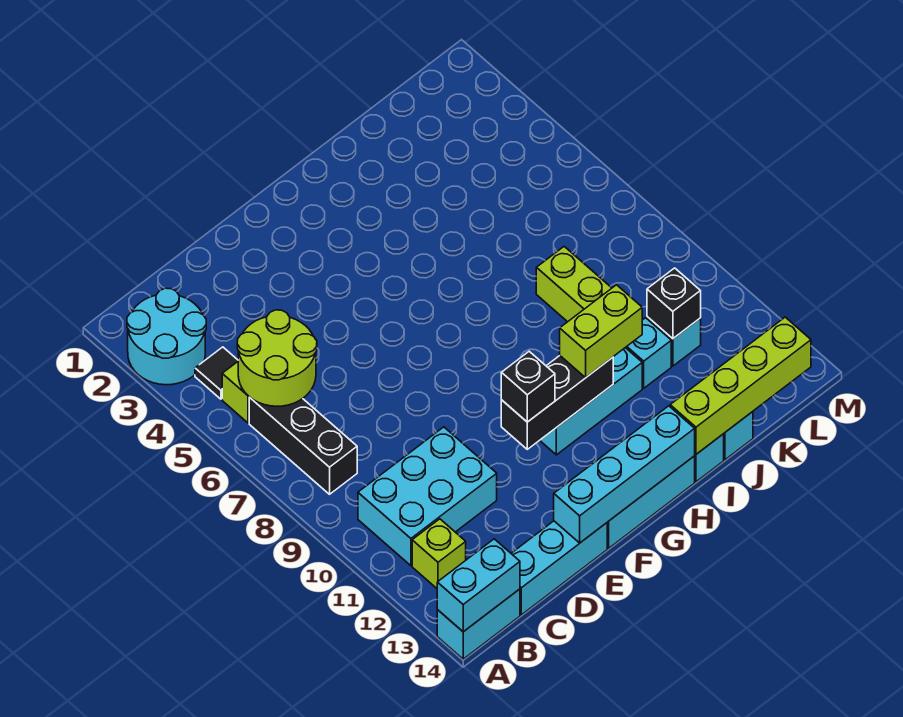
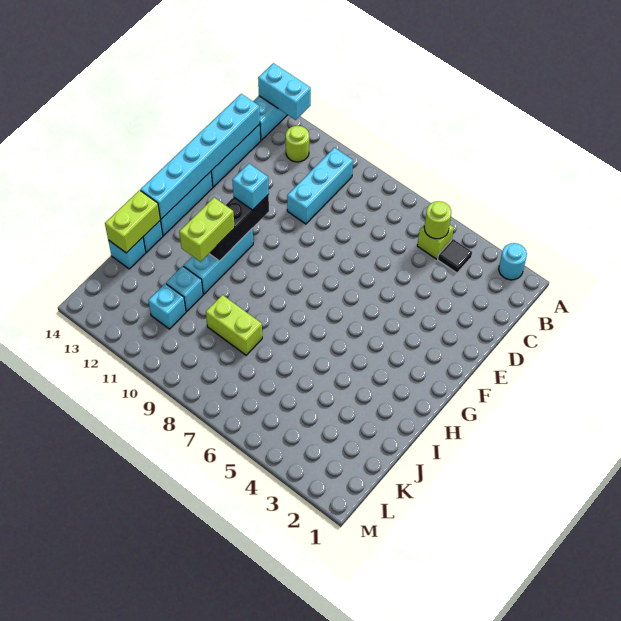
cyan round brick A2:B3 level 1 -> cyan round brick A2 level 1
cyan brick A14:B14 level 2 -> cyan brick A13:A14 level 2
lime round brick B5:C6 level 2 -> lime round brick B5 level 2
black brick B6:B8 level 1 -> none
cyan brick B10:D11 level 1 -> cyan brick B10:D10 level 1
lime brick B12 level 1 -> lime round brick B12 level 1
cyan brick E14:H14 level 2 -> cyan brick C14:H14 level 2
black brick F11 level 3 -> cyan brick F11 level 3
lime brick I14:L14 level 2 -> lime brick I14:J14 level 2
black brick K11 level 2 -> none

